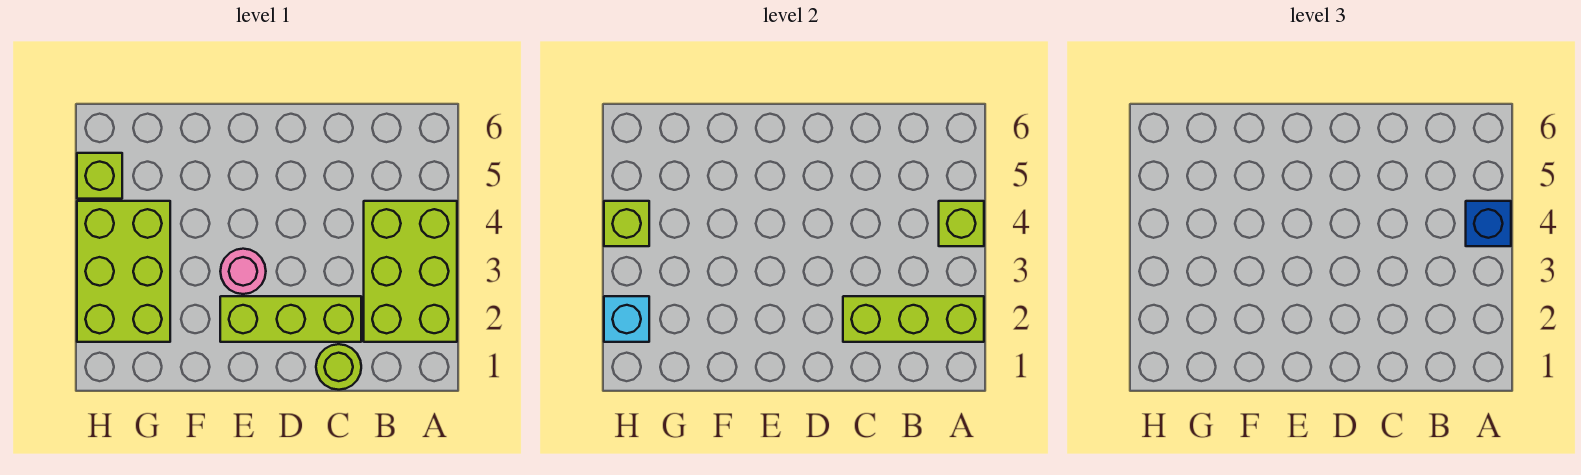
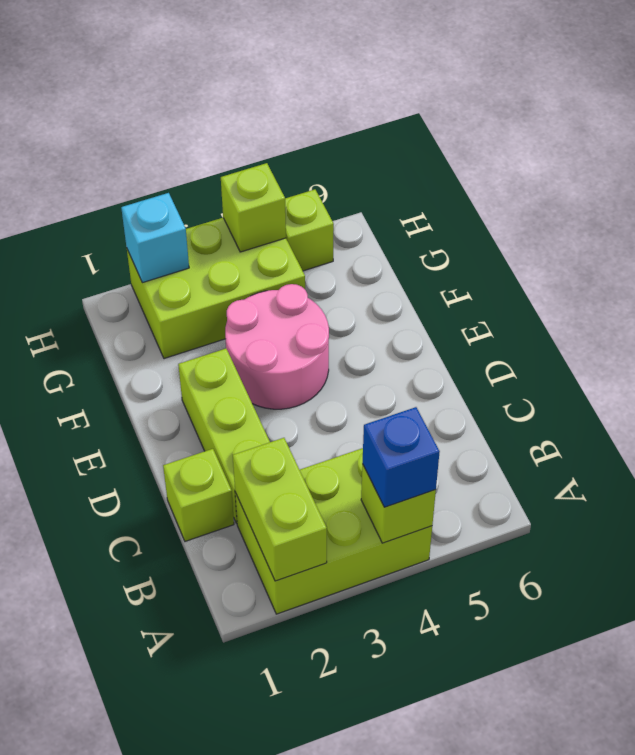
lime brick A2:C2 level 2 -> lime brick A2:B2 level 2
lime round brick C1 level 1 -> lime brick C1 level 1
pink round brick E3 level 1 -> pink round brick E3:F4 level 1

